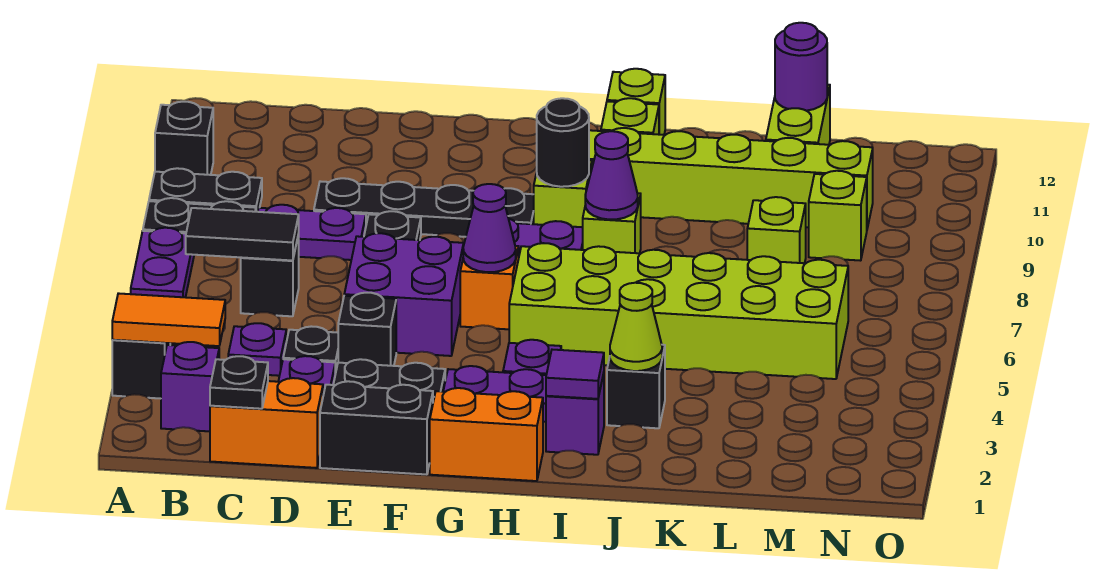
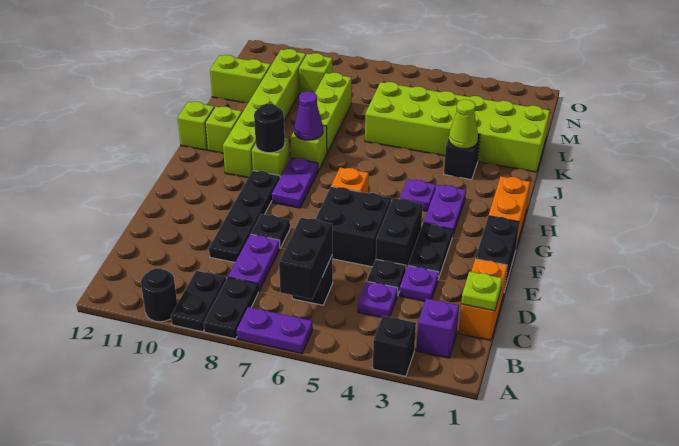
orange tile A3:B3 level 2 -> none
black brick A10 level 1 -> black round brick A10 level 1
black tile B6:C6 level 2 -> black brick B6:C6 level 2
black plate C1 level 2 -> lime plate C1 level 2
black brick E4 level 1 -> black brick E4:F4 level 1
purple brick E5:F6 level 1 -> black brick E5:F6 level 1
purple cone G6 level 2 -> none
lime brick H5:M6 level 1 -> lime brick K1:L6 level 1
purple brick I2 level 1 -> none
purple tile I2 level 2 -> none
lime brick L8 level 1 -> lime brick J8:L8 level 1
purple round brick L12 level 2 -> none

